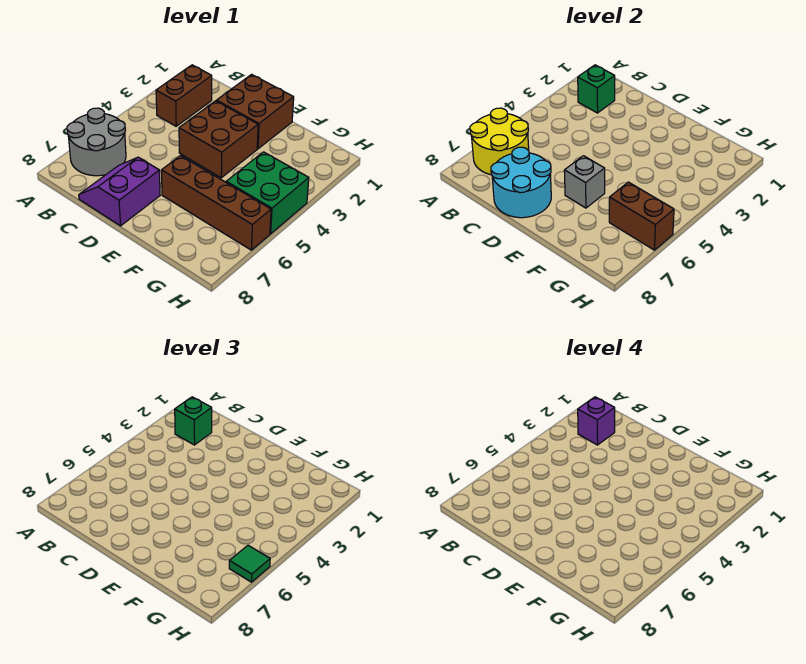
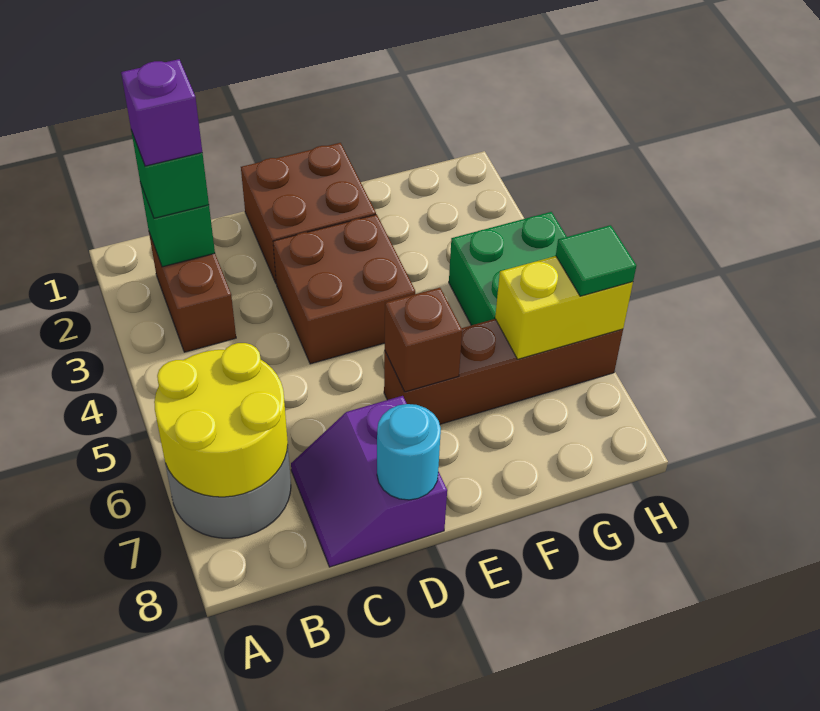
cyan round brick C7:D8 level 2 -> cyan round brick D8 level 2
grey brick E6 level 2 -> brown brick E6 level 2
brown brick G6:H6 level 2 -> yellow brick G6:H6 level 2

